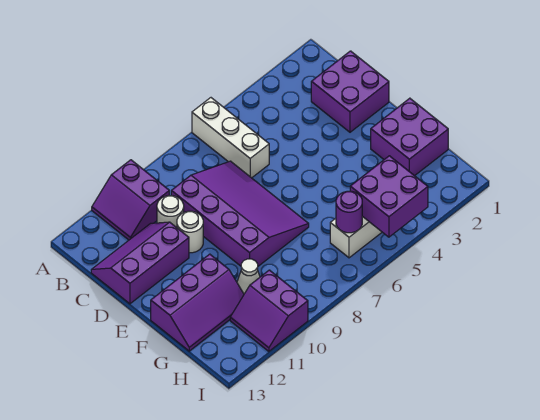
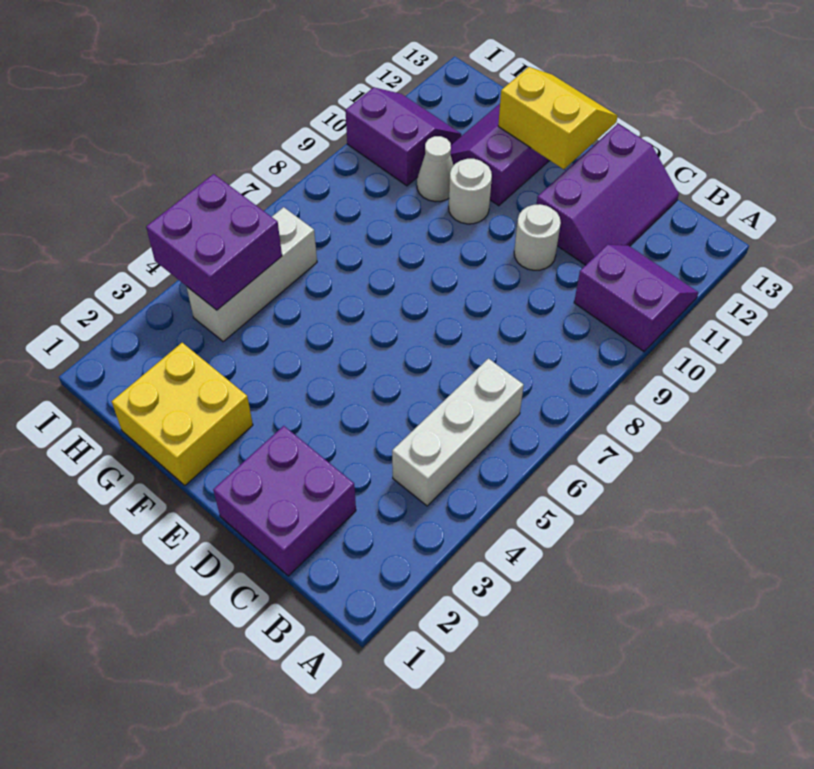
white brick A6:C6 level 1 -> white brick B4:B6 level 1
purple slope C7:F9 level 1 top 9 -> none
white round brick C10 level 1 -> white round brick F10 level 1
none -> yellow slope E12:F13 level 2 top 12
purple brick F1:G2 level 1 -> yellow brick F1:G2 level 1
purple round brick H6 level 2 -> none

